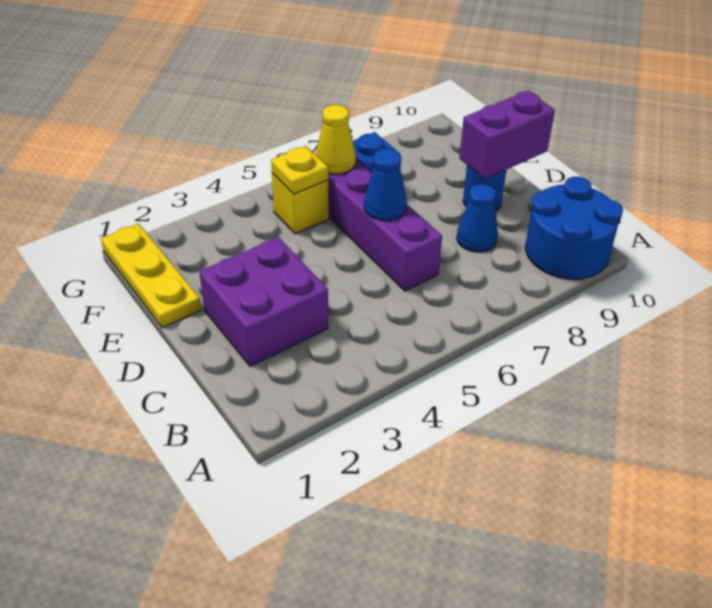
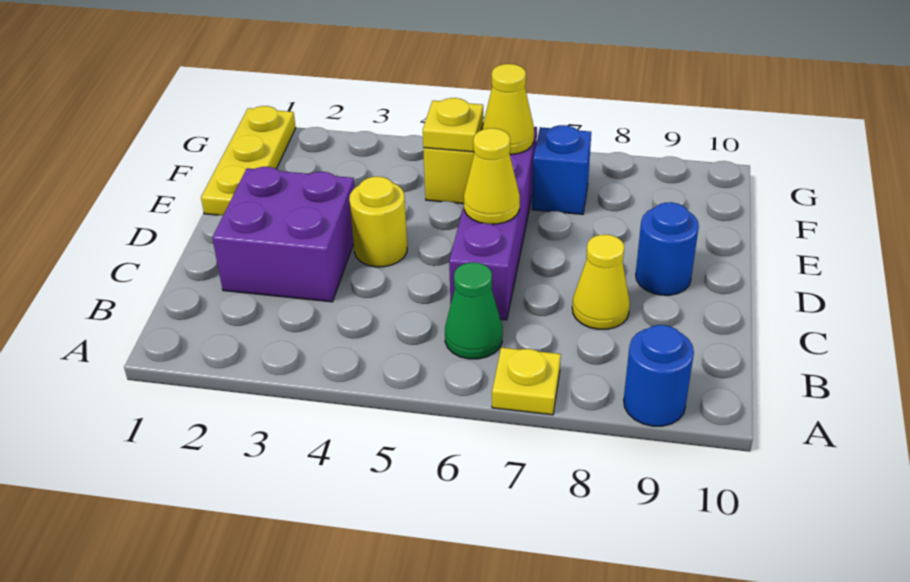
none -> yellow plate A7 level 1
blue round brick A9:B10 level 1 -> blue round brick A9 level 1
none -> green cone B6 level 1
blue cone C8 level 1 -> yellow cone C8 level 1
none -> yellow round brick D4 level 1
blue cone D6 level 2 -> yellow cone D6 level 2
purple brick D9:D10 level 2 -> none

